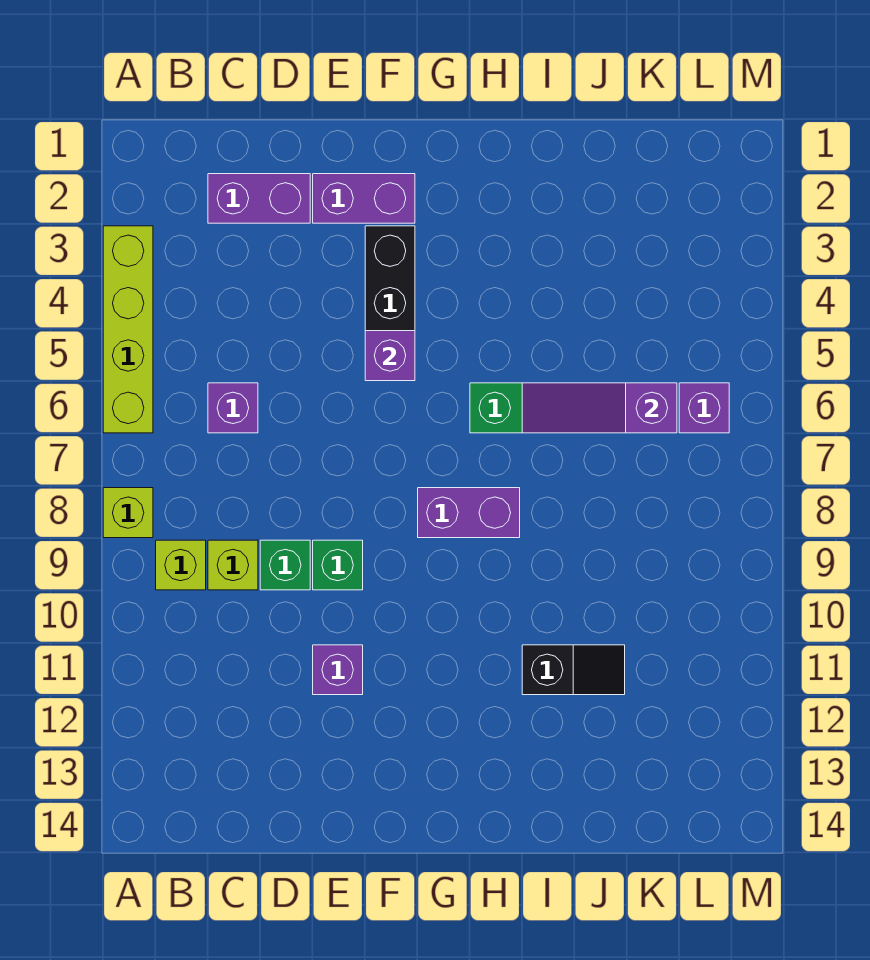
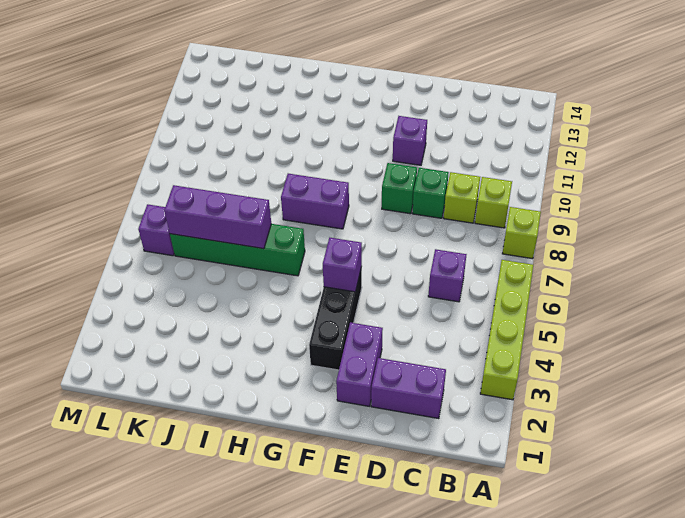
purple brick E2:F2 level 1 -> purple brick E2:E3 level 1
purple slope I6:K6 level 2 top K -> purple brick I6:K6 level 2
black slope I11:J11 level 1 top I -> none

